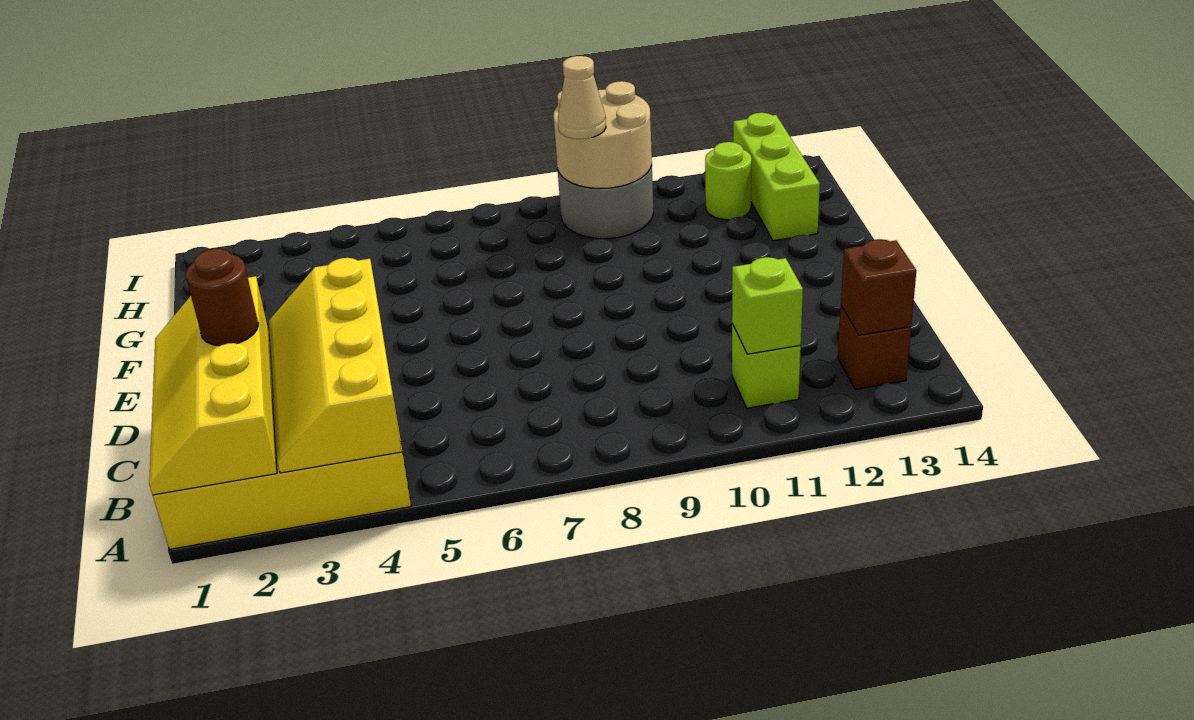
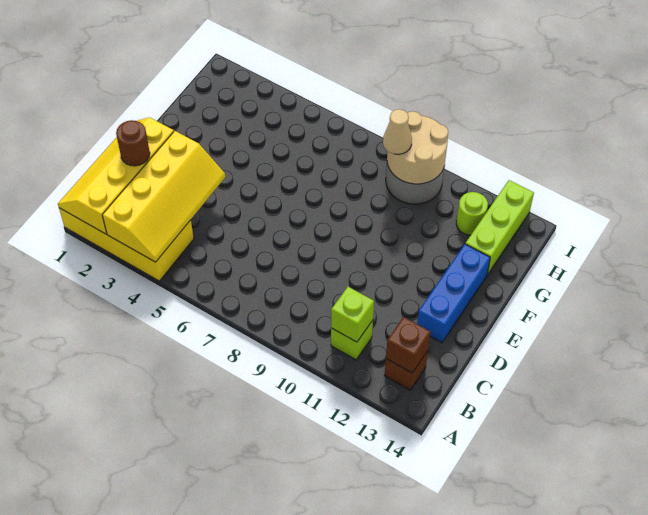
yellow slope A3:D4 level 2 top 4 -> yellow slope A3:D4 level 2 top 3
none -> blue brick D13:F13 level 1

